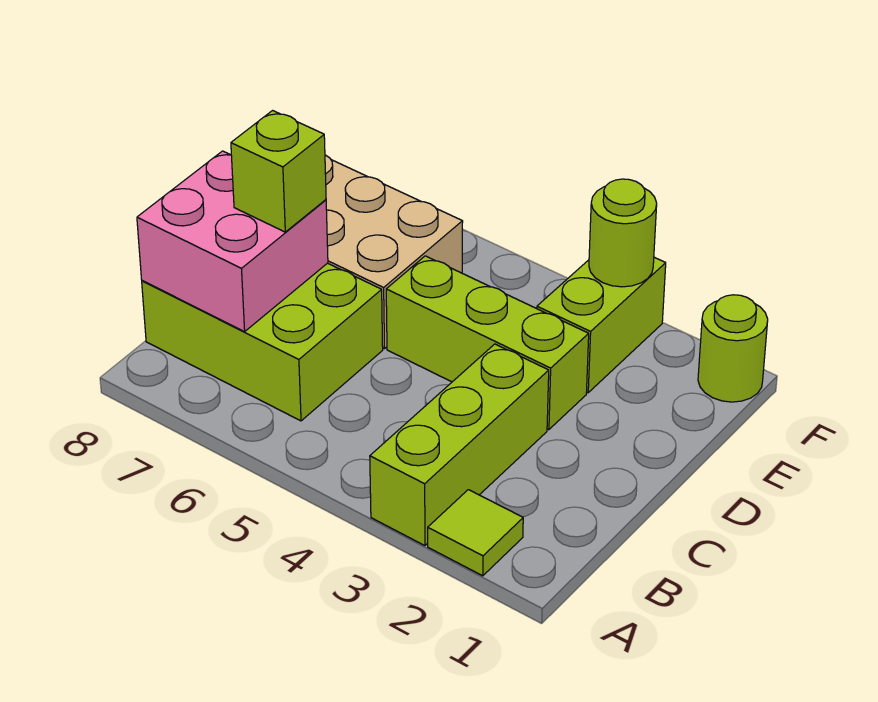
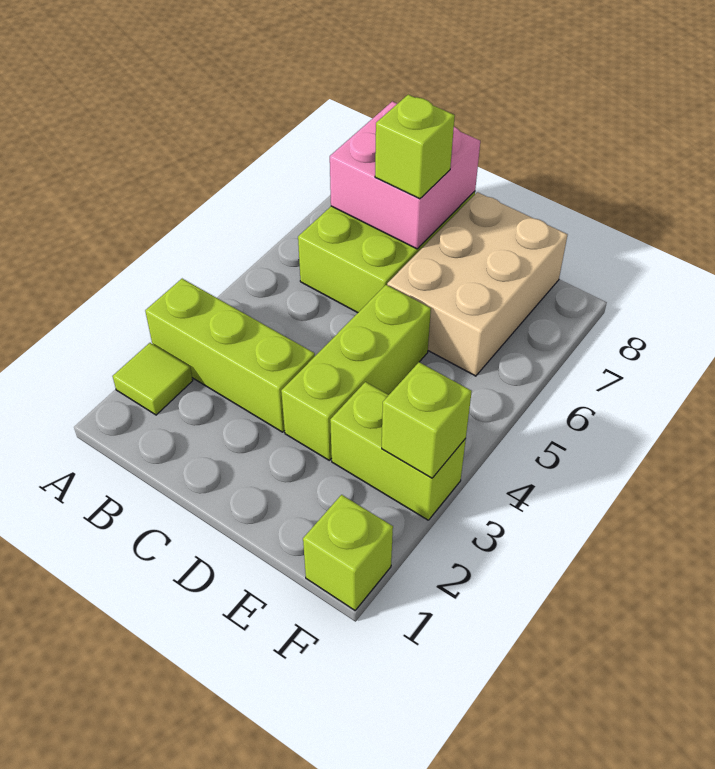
lime round brick F1 level 1 -> lime brick F1 level 1
lime round brick F3 level 2 -> lime brick F3 level 2

